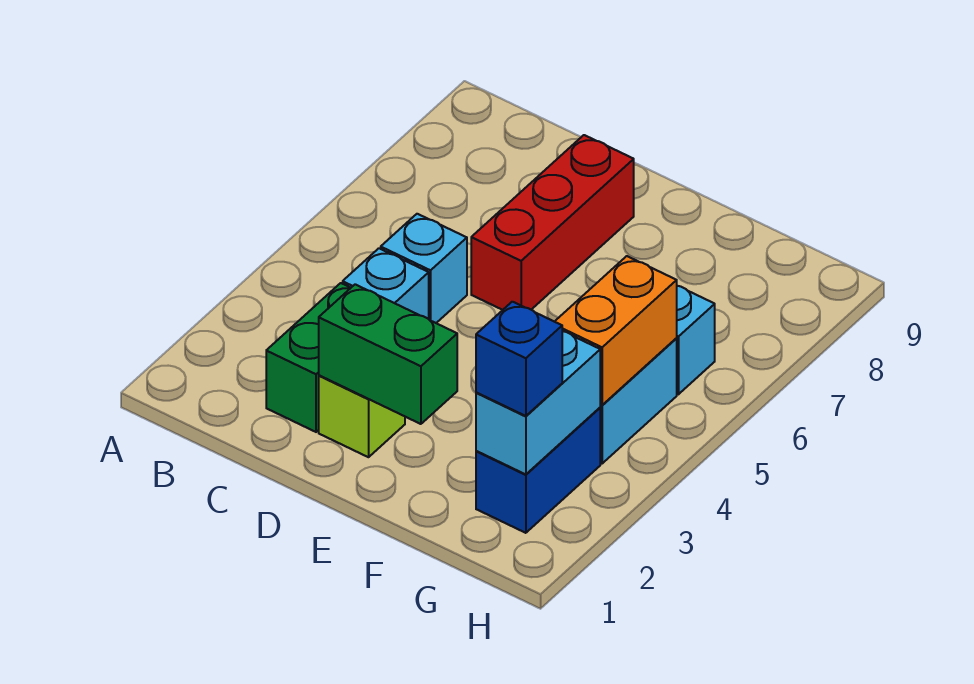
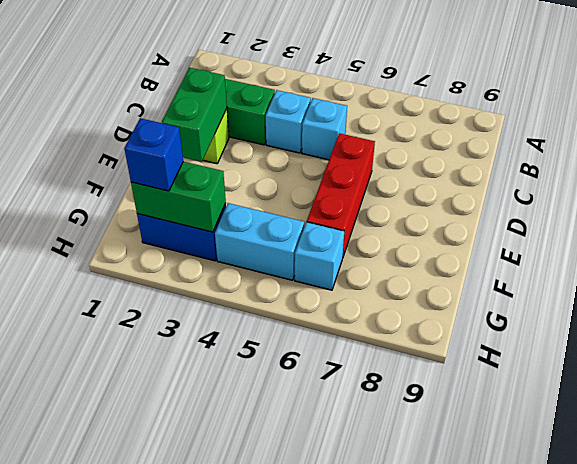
red brick D6:D8 level 1 -> red brick D6:F6 level 1
cyan brick G2:G3 level 2 -> green brick G2:G3 level 2
orange brick G4:G5 level 2 -> none

